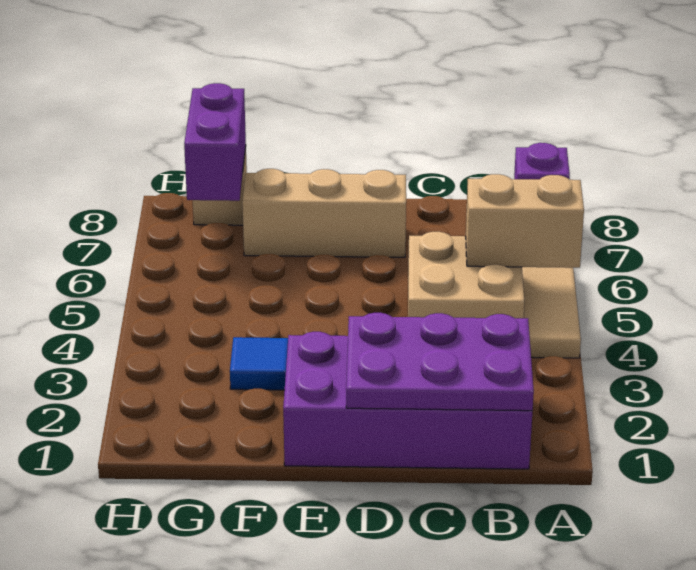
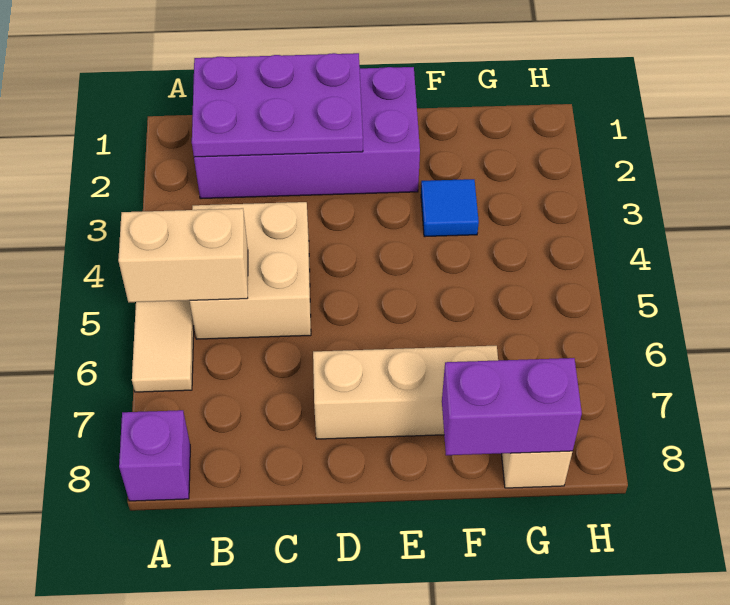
purple brick G7:G8 level 2 -> purple brick F8:G8 level 2

